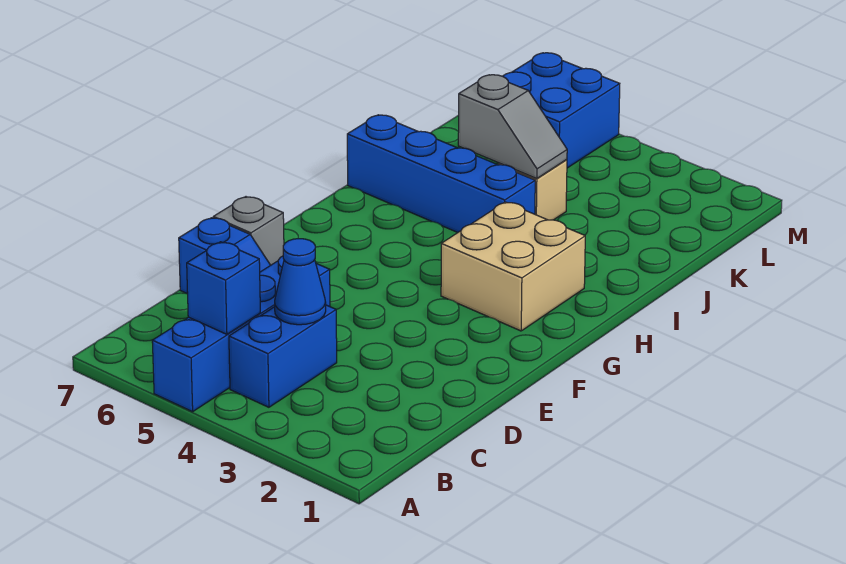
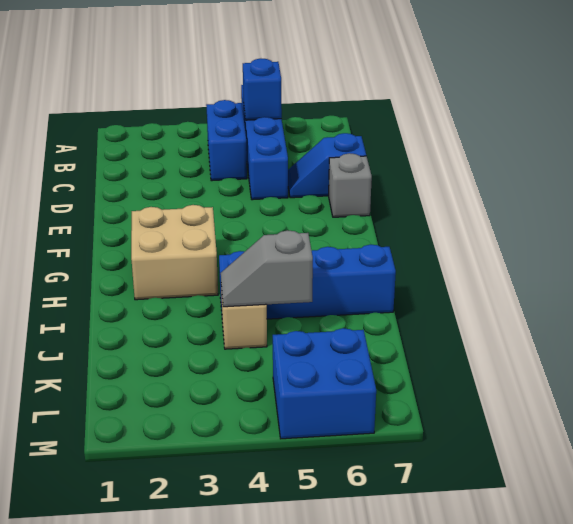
blue cone C4 level 2 -> none

